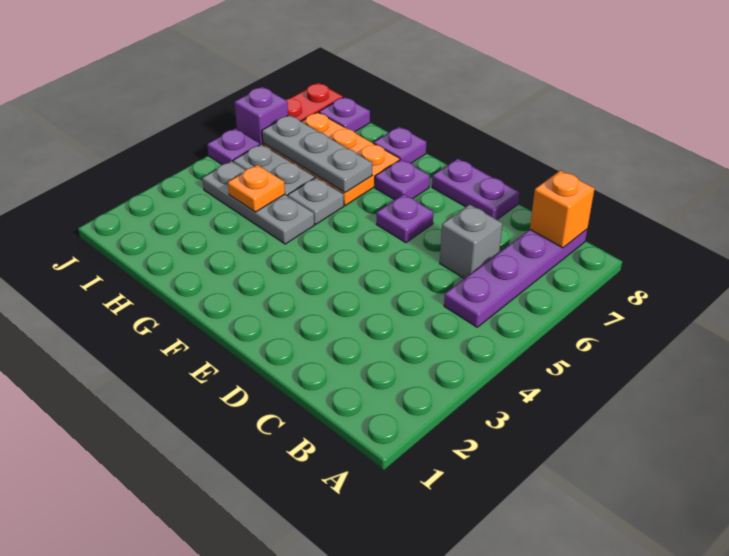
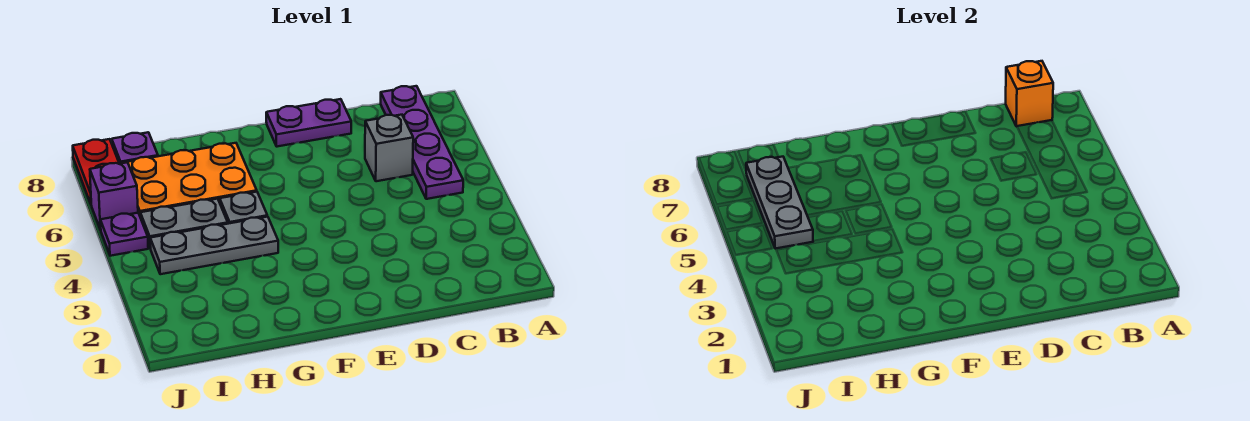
purple plate E6 level 1 -> none
purple plate F7 level 1 -> none
grey plate G6:I6 level 2 -> grey plate I5:I7 level 2
purple plate G8 level 1 -> none
orange plate H4 level 2 -> none

